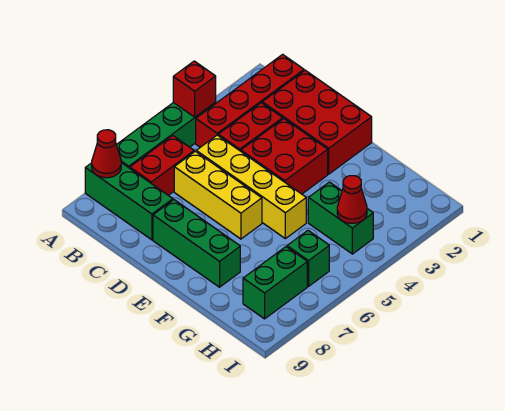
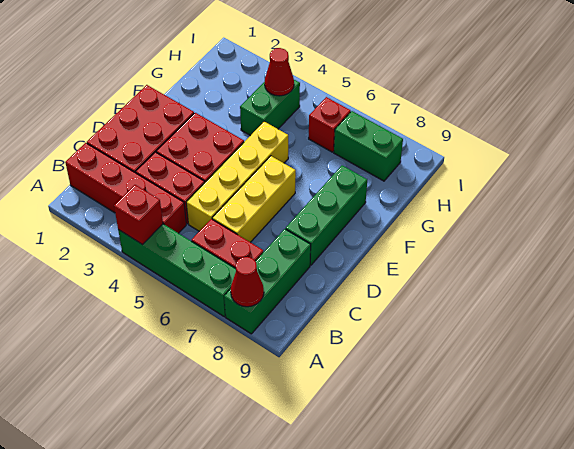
green brick H6 level 1 -> red brick H6 level 1

